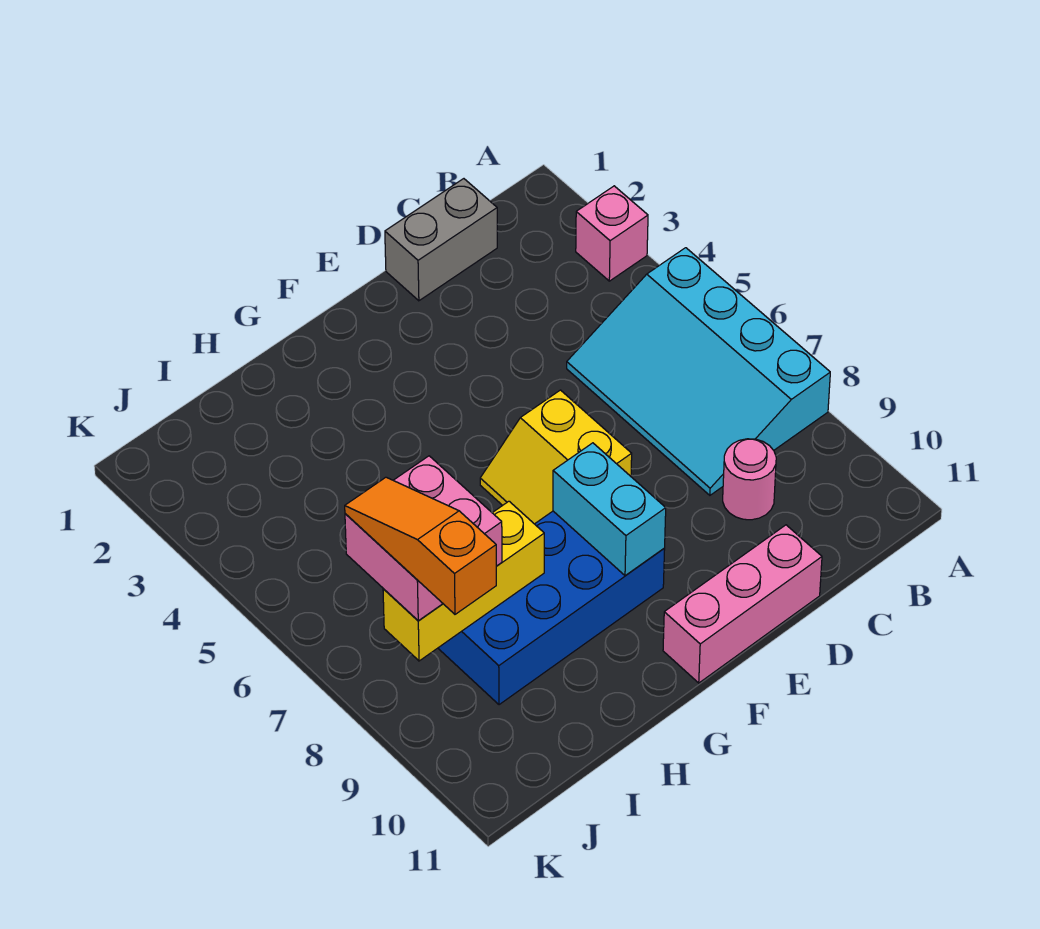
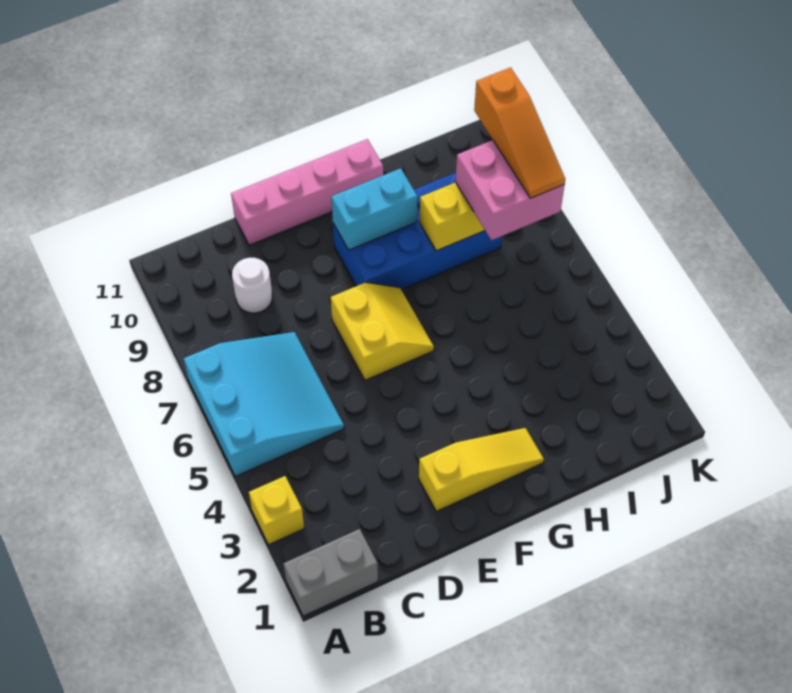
pink brick A3 level 1 -> yellow brick A3 level 1
cyan slope A5:C8 level 1 top A -> cyan slope A5:C7 level 1 top A
grey brick C1:D1 level 1 -> grey brick A1:B1 level 1
pink round brick C9 level 1 -> white round brick C9 level 1
pink brick D11:F11 level 1 -> pink brick D11:G11 level 1
none -> yellow slope E2:G2 level 1 top E
cyan brick F8:F9 level 2 -> cyan brick F9:G9 level 2

